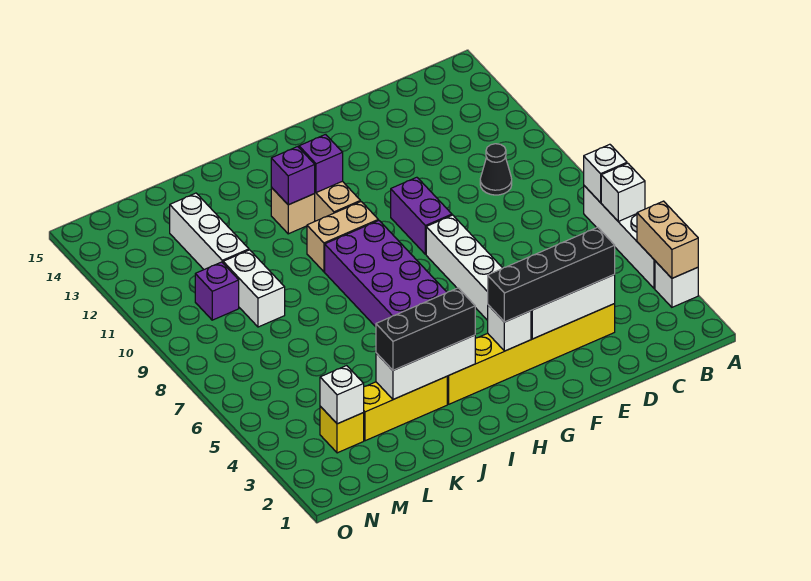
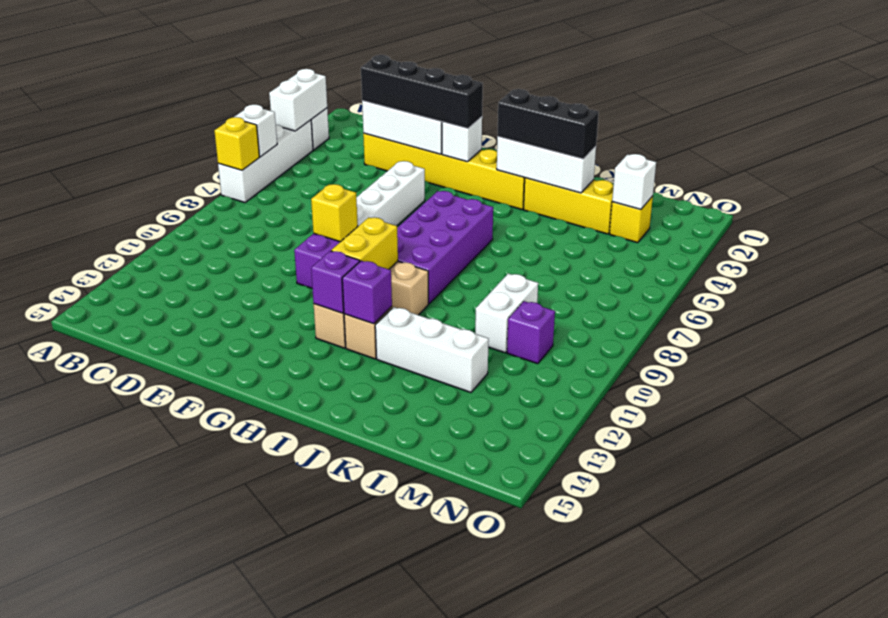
tan brick A3:A4 level 2 -> white brick A3:A4 level 2
white brick A7 level 2 -> yellow brick A7 level 2
black cone C10 level 1 -> none
none -> yellow brick F9 level 2
none -> yellow brick H10:H11 level 2
white brick L11:L13 level 1 -> white brick J12:L12 level 1

